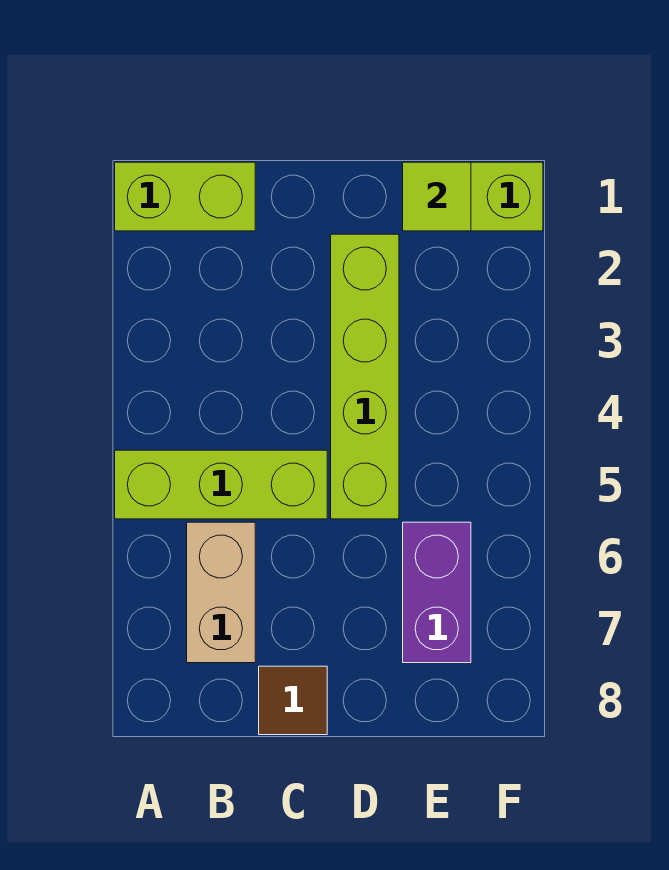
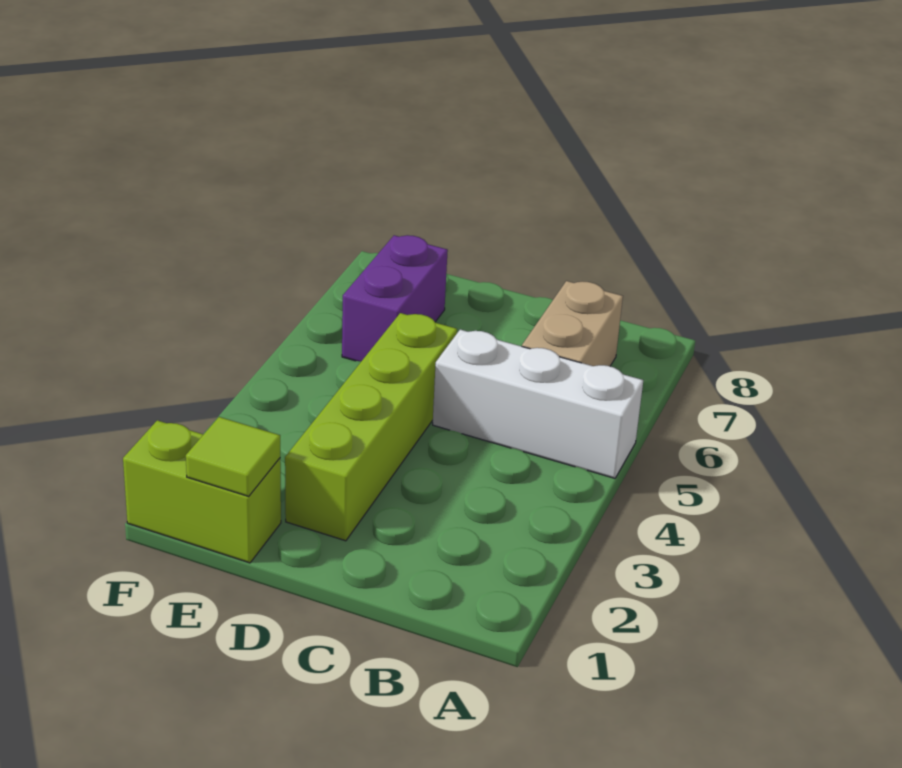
lime brick A1:B1 level 1 -> none
lime brick A5:C5 level 1 -> white brick A5:C5 level 1
brown tile C8 level 1 -> none

